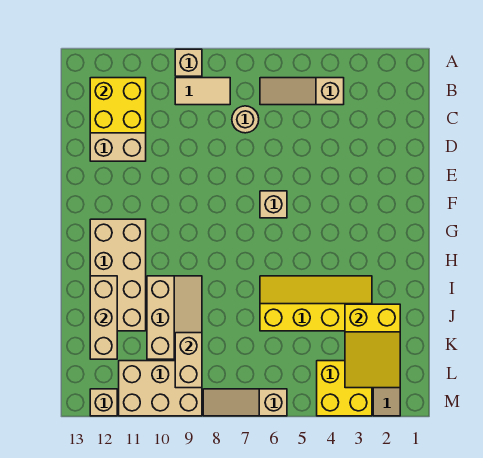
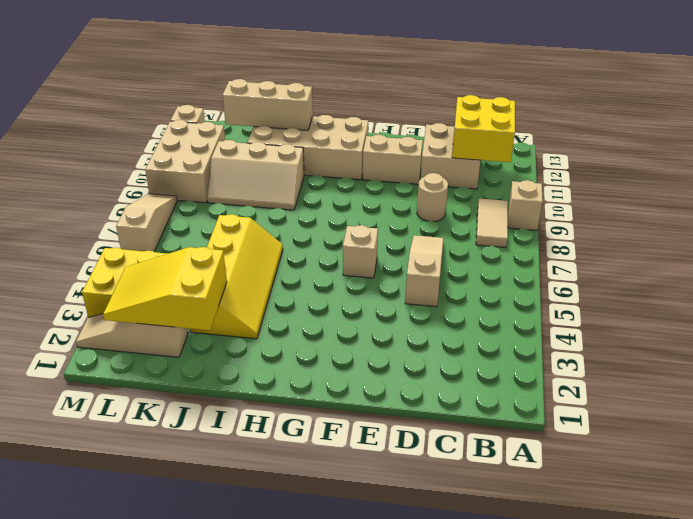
tan slope B4:B6 level 1 top 4 -> tan slope D5:D7 level 1 top 5
tan round brick C7 level 1 -> tan round brick D9 level 1
tan brick K9:L9 level 2 -> tan brick E11:F11 level 1

